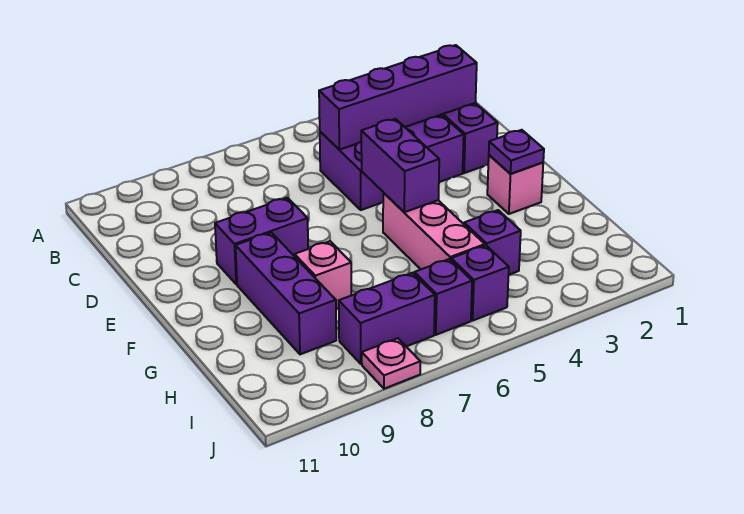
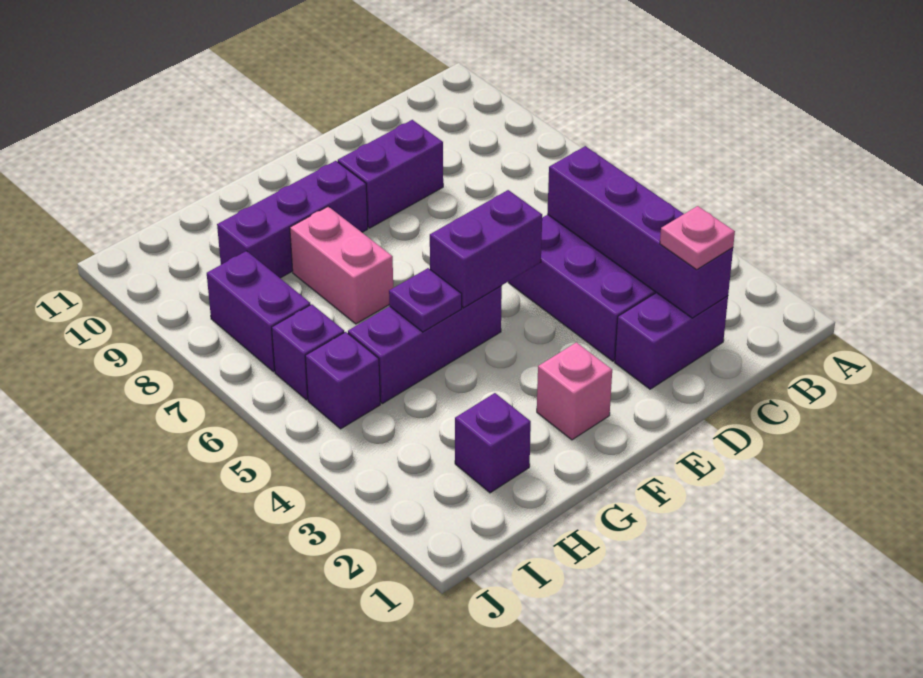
purple brick E8:E9 level 1 -> purple brick D9:E9 level 1
purple plate F2 level 2 -> purple plate G5 level 2
pink brick F5:H5 level 1 -> purple brick F5:H5 level 1
pink brick G8 level 1 -> pink brick G7:G8 level 1
purple brick H4 level 1 -> purple brick H2 level 1
pink plate J8 level 1 -> pink plate C2 level 3

